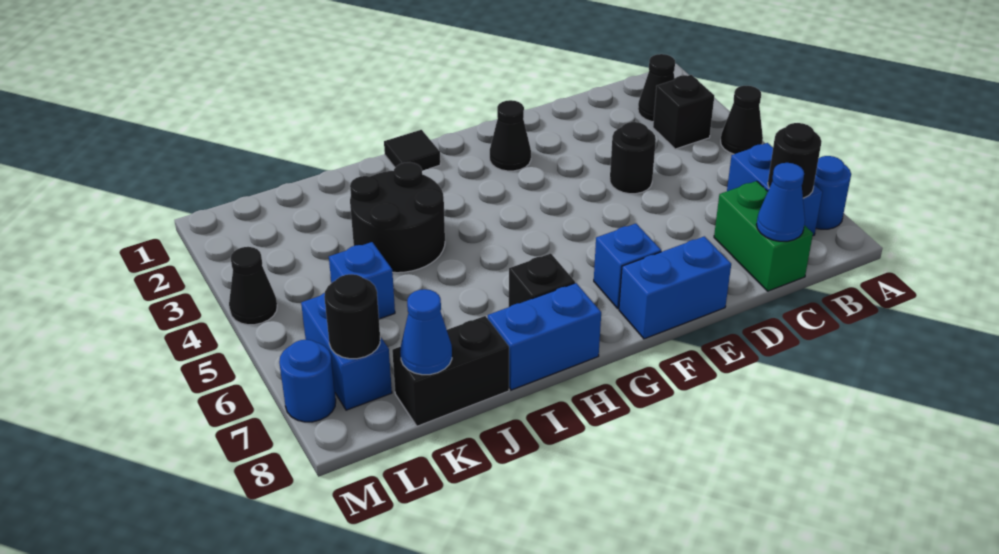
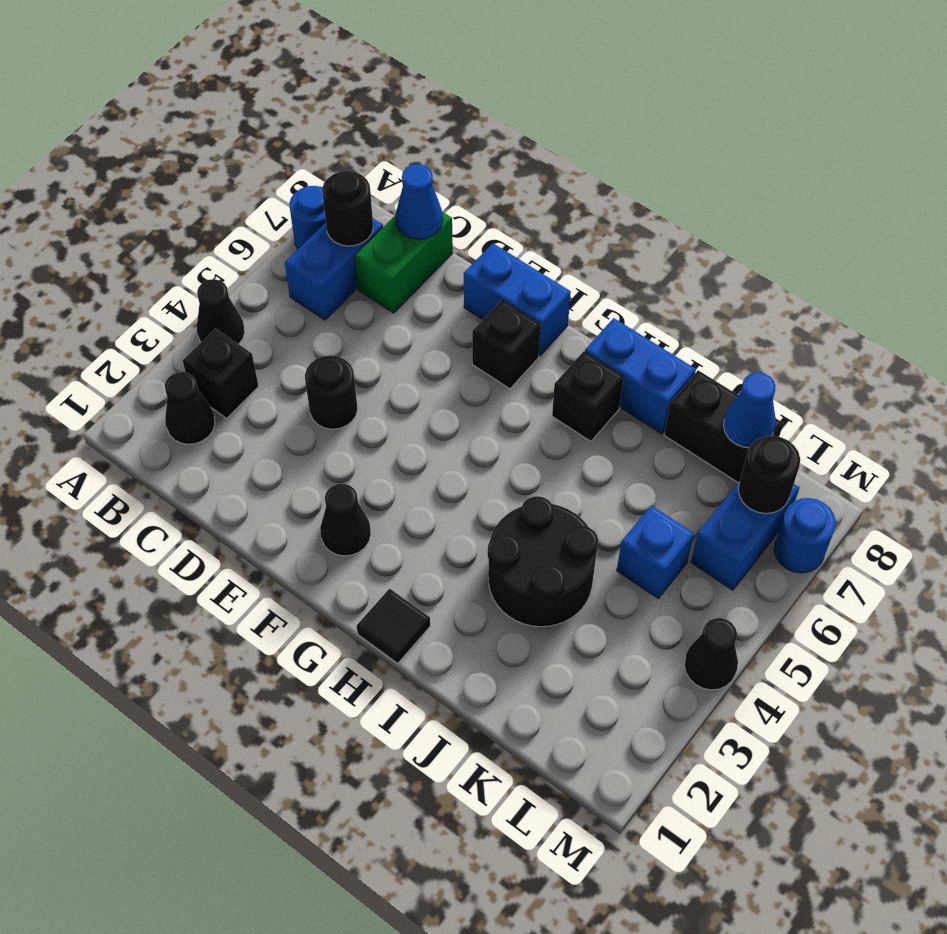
blue brick F7 level 1 -> black brick F7 level 1

